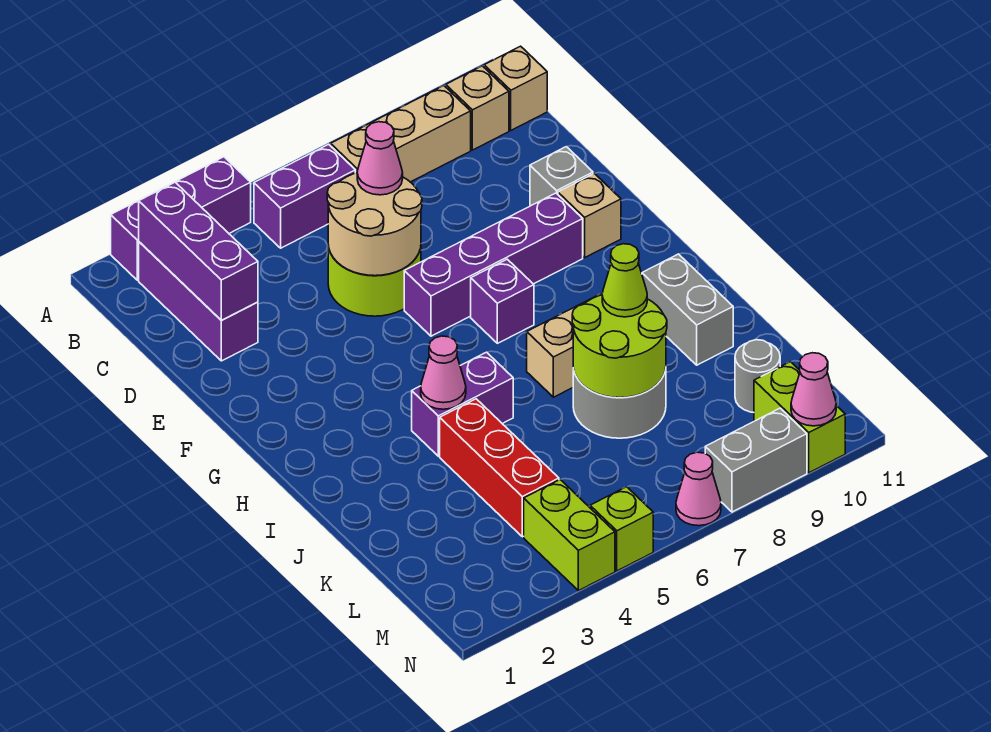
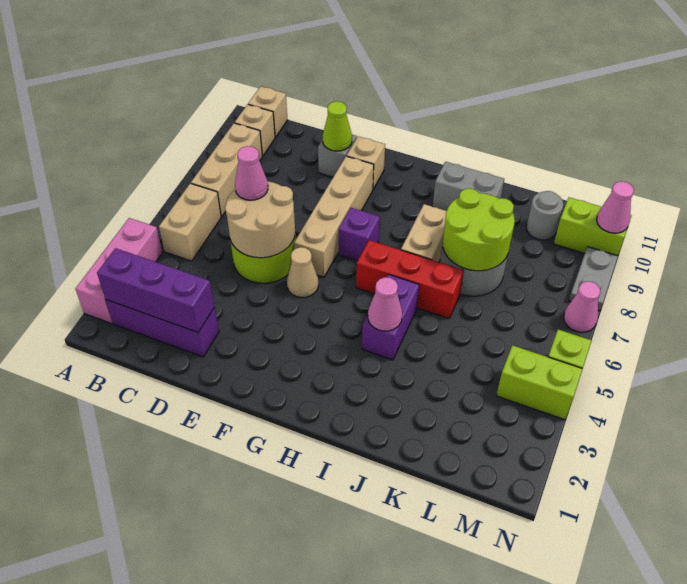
purple brick A2:A4 level 1 -> pink brick A2:A4 level 1
purple brick B5:B6 level 1 -> tan brick B5:B6 level 1
none -> tan cone F5 level 1
purple brick F6:F9 level 1 -> tan brick F6:F9 level 1
red brick J4:L4 level 1 -> red brick H6:J6 level 1
lime cone J8 level 3 -> lime cone E10 level 2
grey brick N8:N9 level 1 -> grey plate N8:N9 level 1

